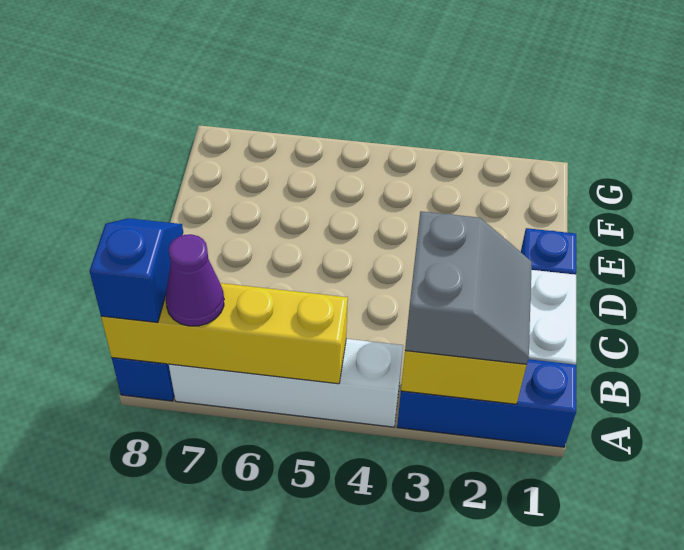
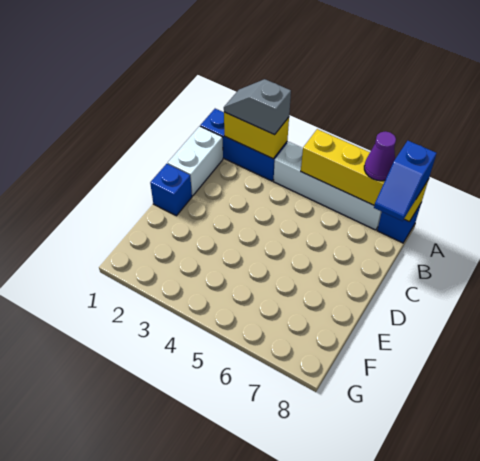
grey slope A2:B3 level 3 top 3 -> grey slope A2:A3 level 3 top 3

